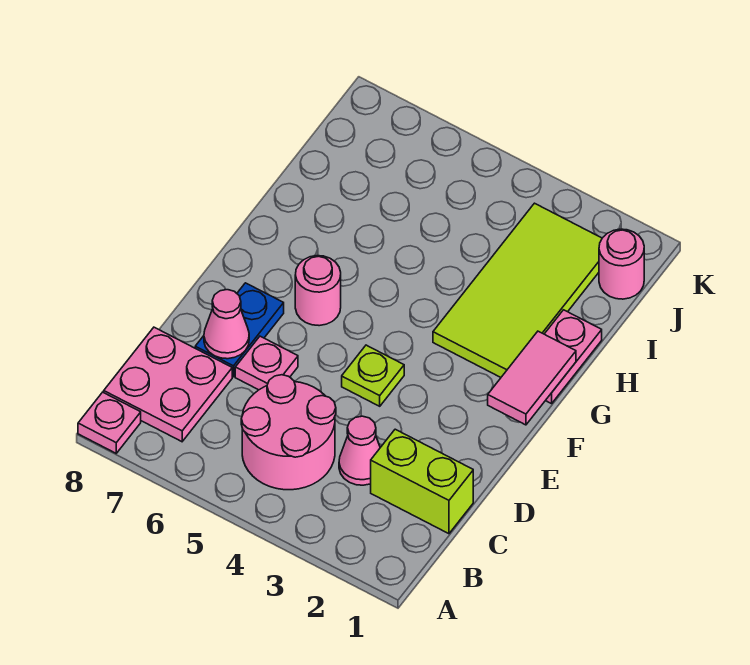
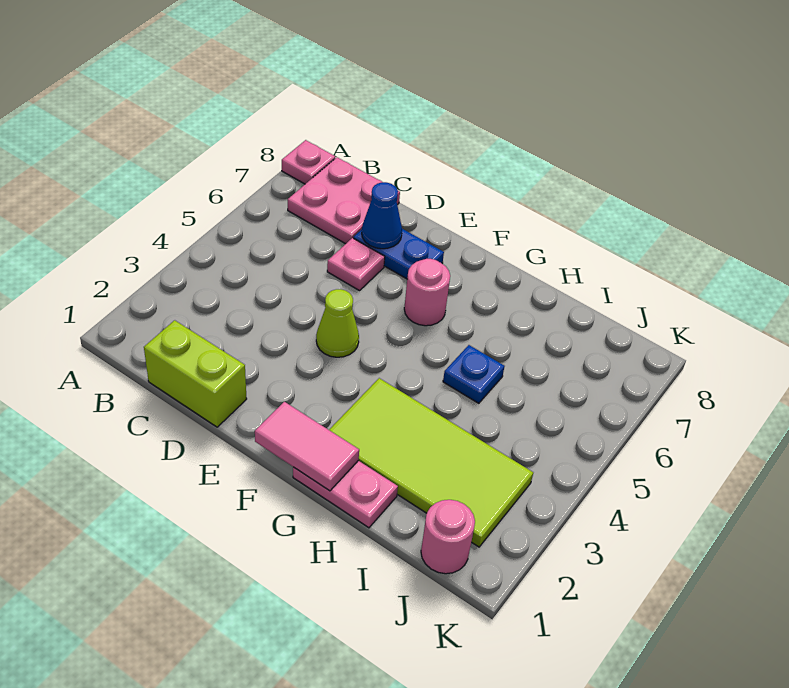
pink round brick B4:C5 level 1 -> none
lime brick C1:C2 level 1 -> lime brick C1:D1 level 1
pink cone C3 level 1 -> none
pink cone D7 level 2 -> blue cone D7 level 2
lime plate E4 level 1 -> lime cone E4 level 1
none -> blue plate H5 level 1

